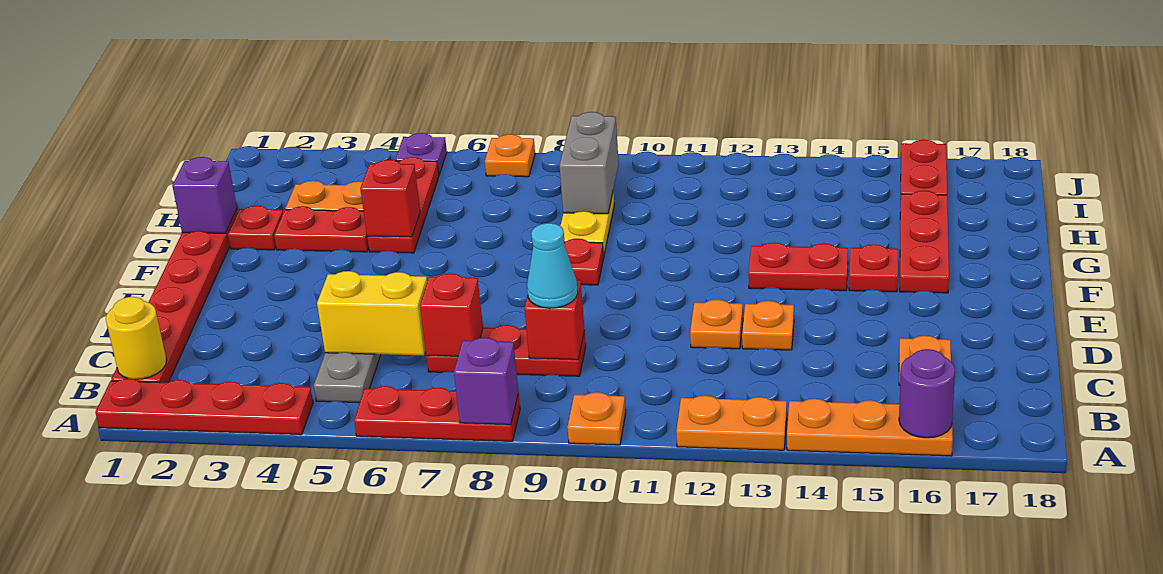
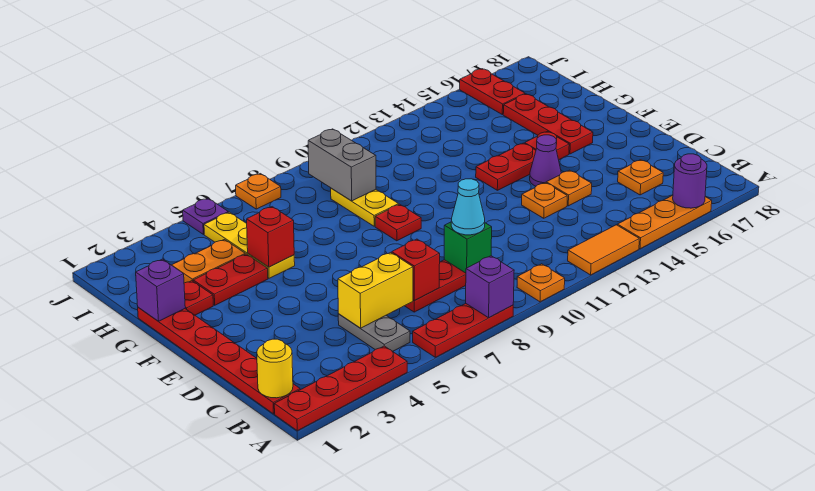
orange plate A12:A13 level 1 -> orange tile A12:A13 level 1
red brick C9 level 2 -> green brick C9 level 2
orange plate D12 level 1 -> orange plate D14 level 1
none -> purple cone E14 level 1
red plate G5:I5 level 1 -> yellow plate G5:I5 level 1

